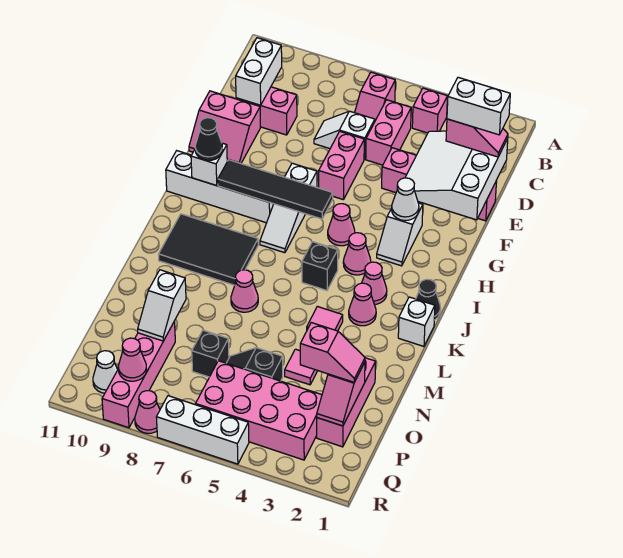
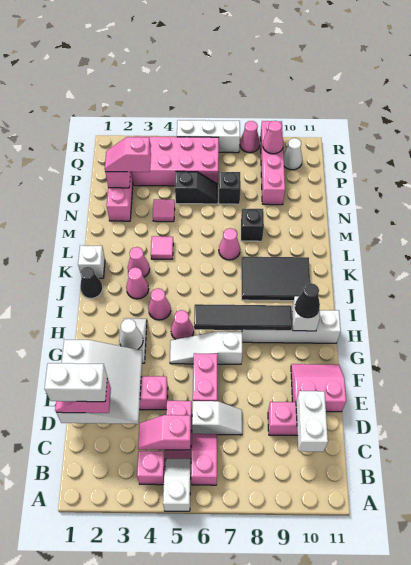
none -> pink slope C4:C5 level 2 top 5
white slope G7:I7 level 1 top G -> white slope G5:G7 level 1 top 7
black brick J5 level 1 -> black brick M8 level 1
white slope N9:O9 level 2 top N -> white slope A5:B5 level 1 top A

